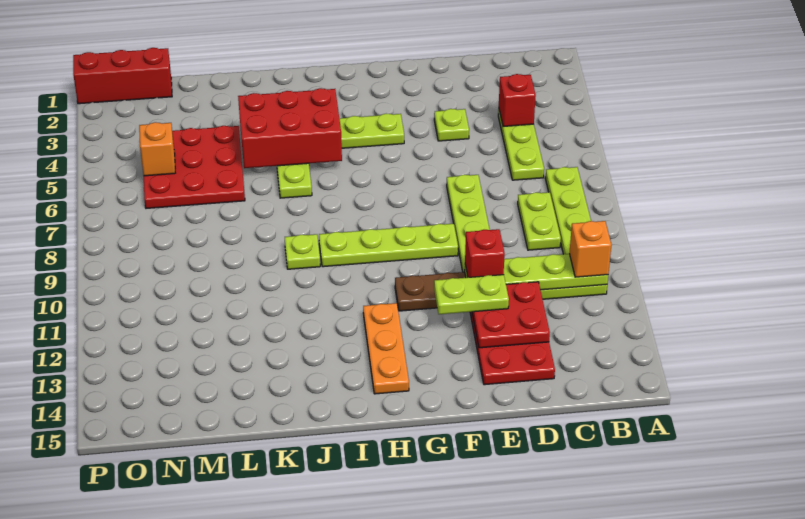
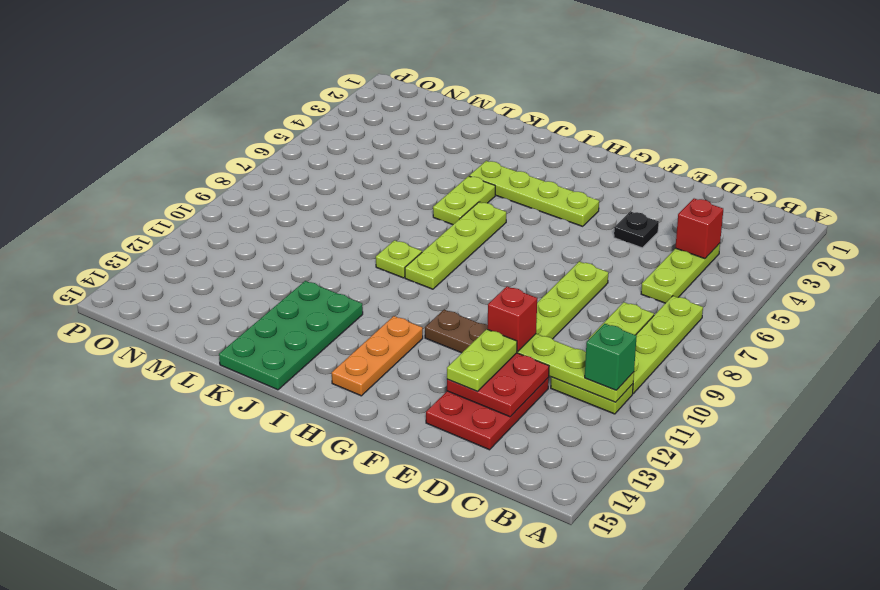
orange brick B11 level 3 -> green brick B11 level 3
lime plate E4 level 1 -> black plate E4 level 1
lime plate E12:F12 level 3 -> lime plate E12:E13 level 3
lime plate F9:I9 level 1 -> lime plate I6:I9 level 1
red brick I4:K5 level 2 -> none
none -> green plate J12:K15 level 1
red plate L4:N6 level 1 -> none
red brick N1:P1 level 1 -> none
orange brick N5 level 2 -> none

